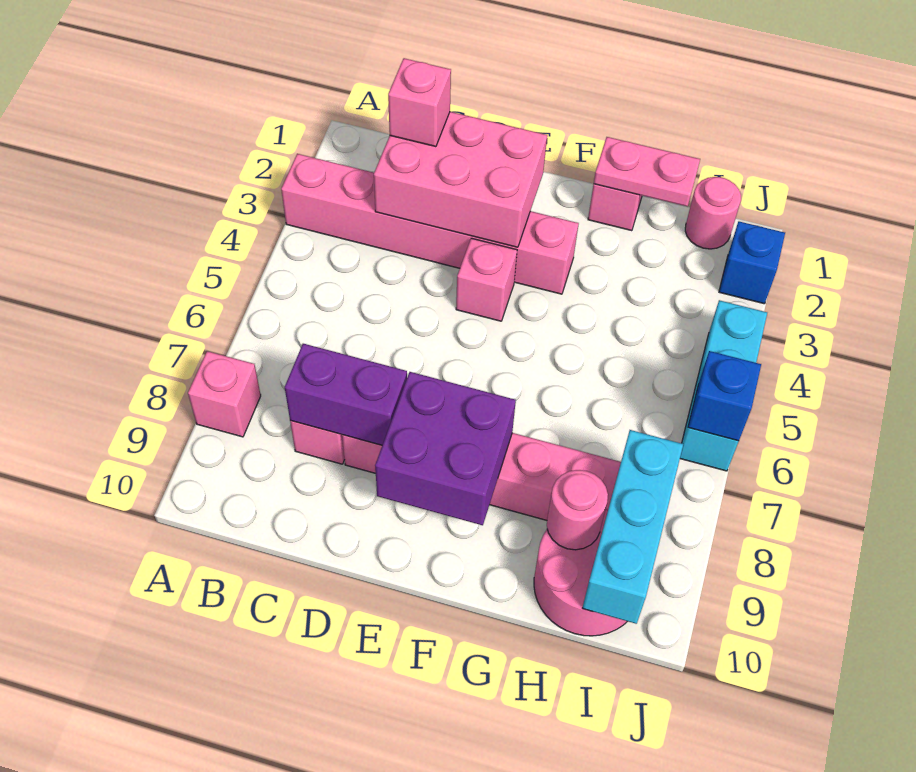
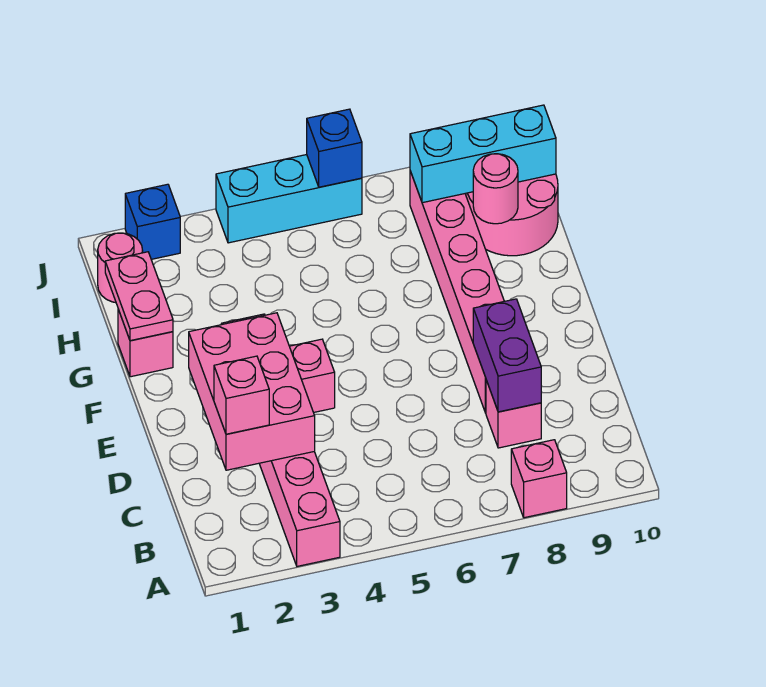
purple brick E8:F9 level 2 -> none

